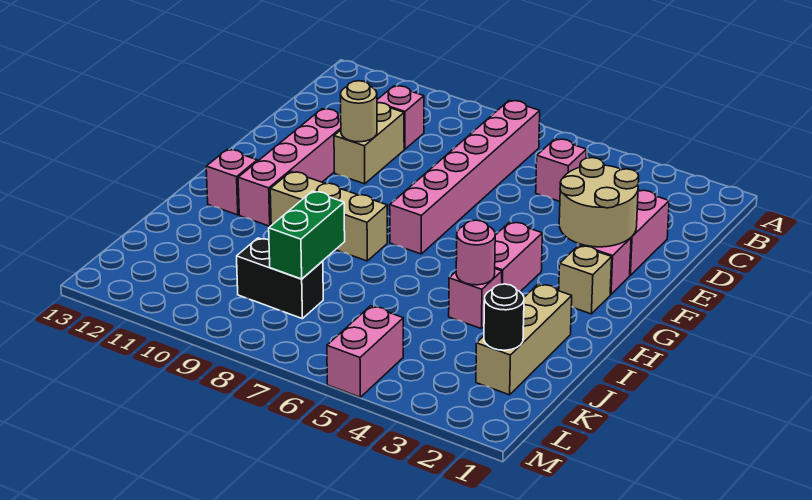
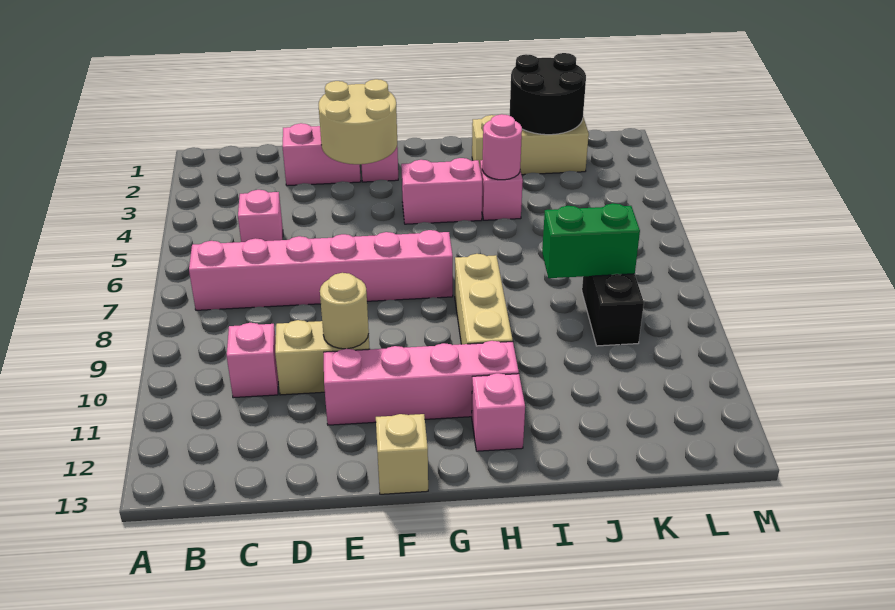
tan brick G2 level 1 -> tan brick F13 level 1
black round brick K2 level 2 -> black round brick J1:K2 level 2
pink brick L5:M5 level 1 -> none

